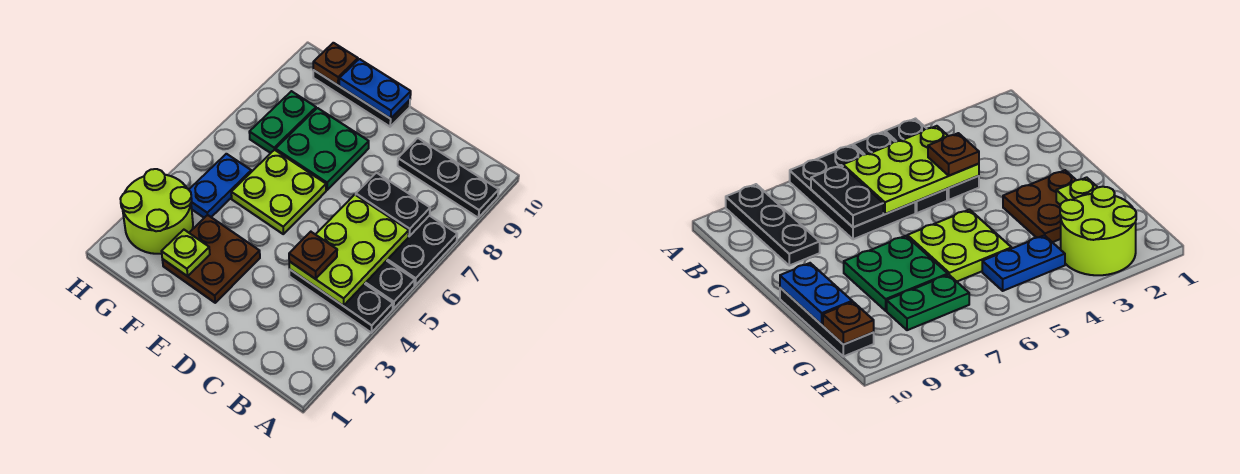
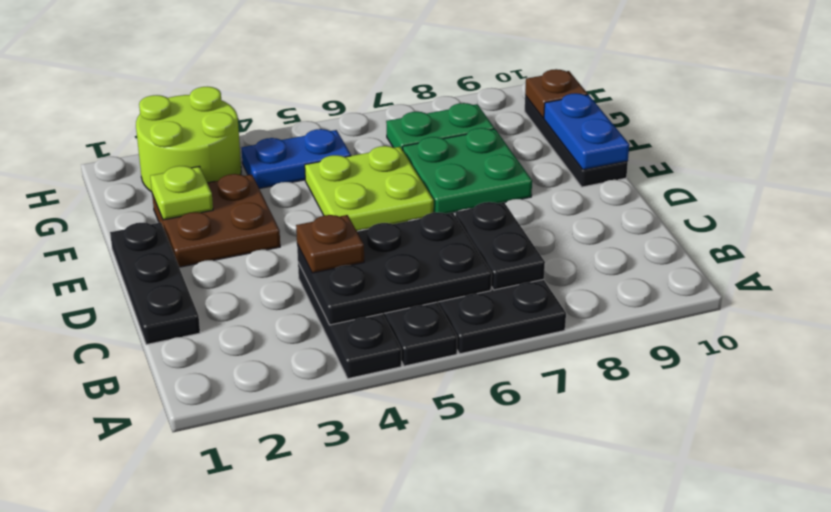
black plate A9:C9 level 1 -> black plate C1:E1 level 1
lime plate B4:C6 level 2 -> black plate B4:C6 level 2

